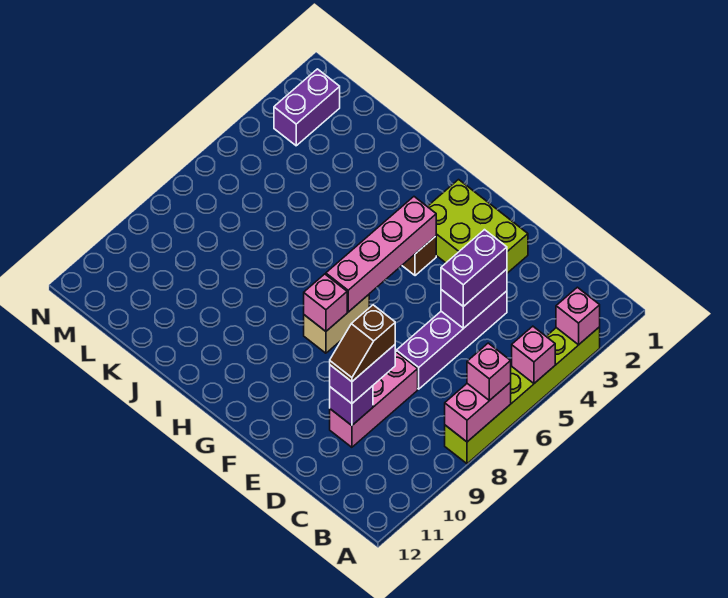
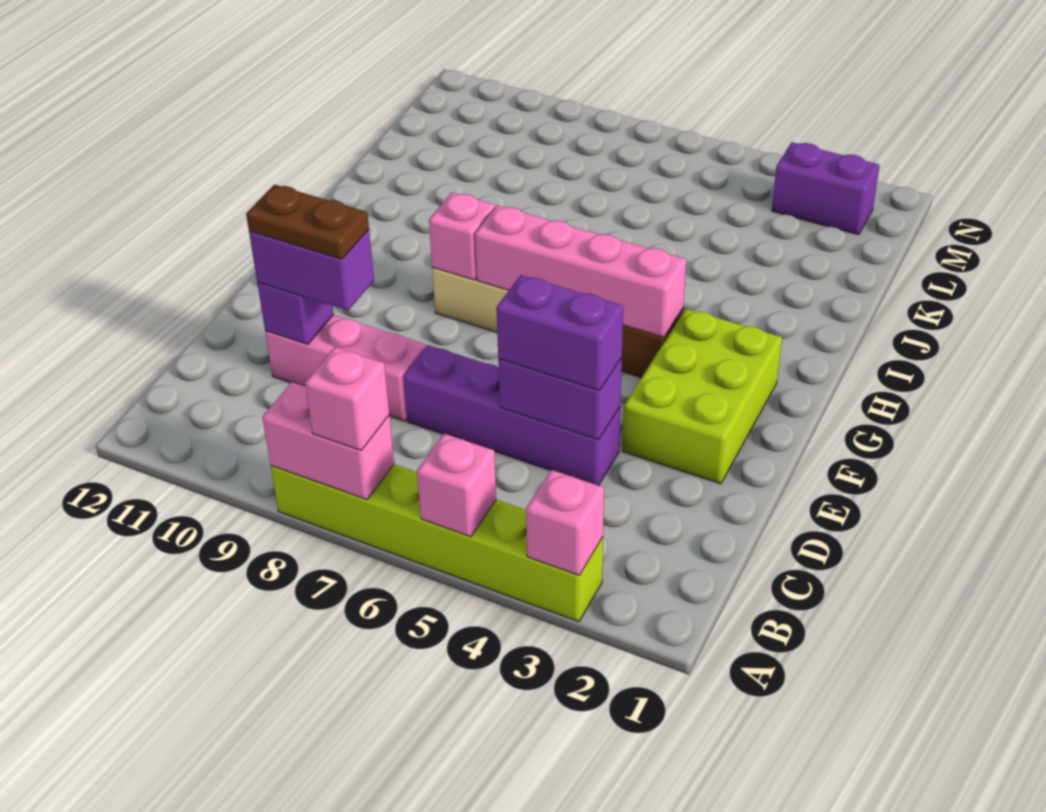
brown slope D9:D10 level 4 top 9 -> brown plate D9:D10 level 4

